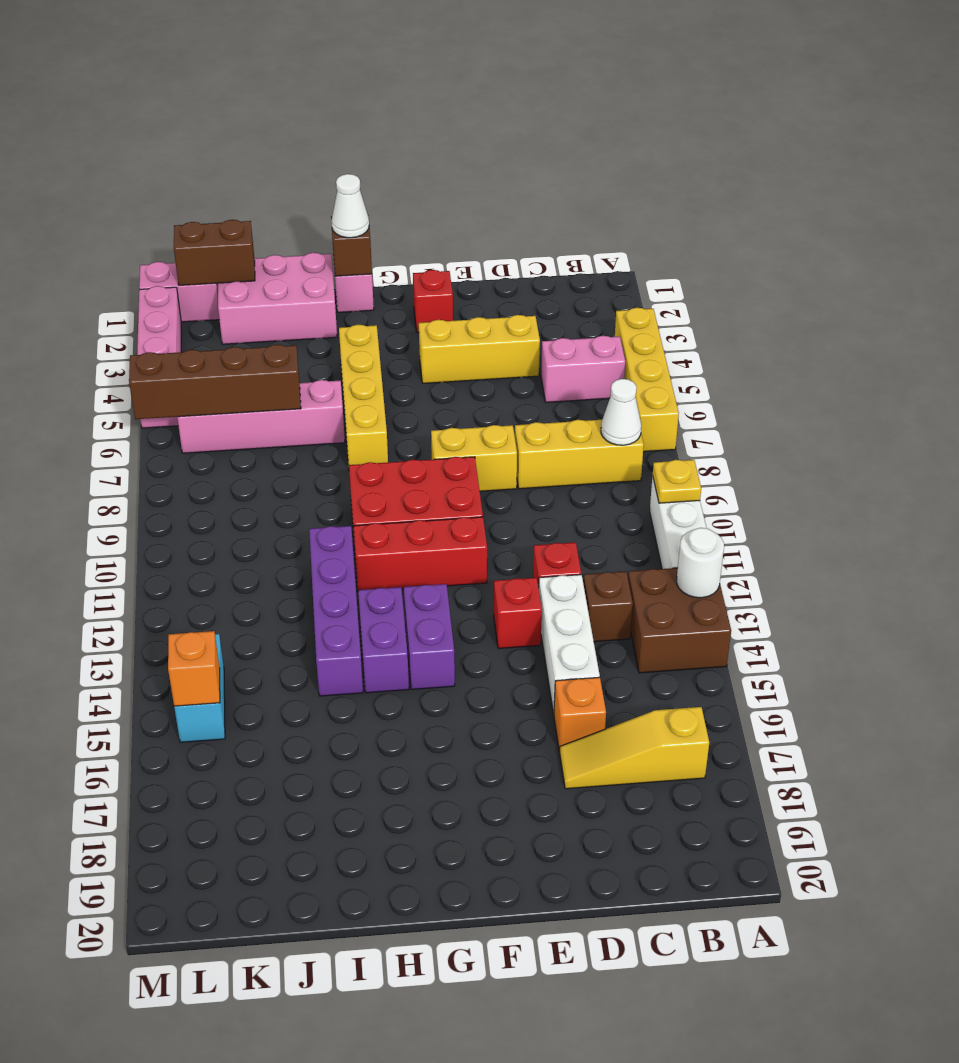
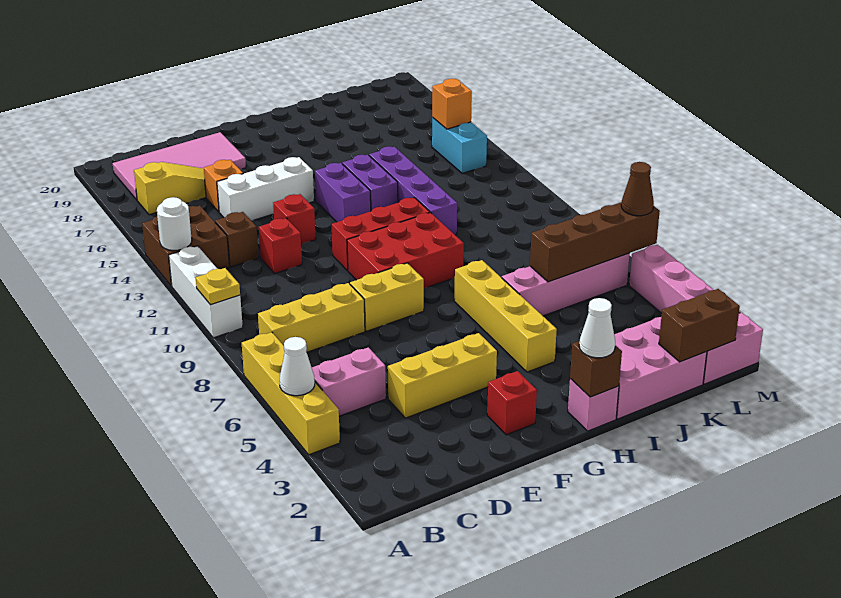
white cone B8 level 2 -> white cone A5 level 2
none -> pink tile B18:E19 level 1
white brick D13:D15 level 1 -> white brick D15:F15 level 1
none -> brown cone M6 level 3

